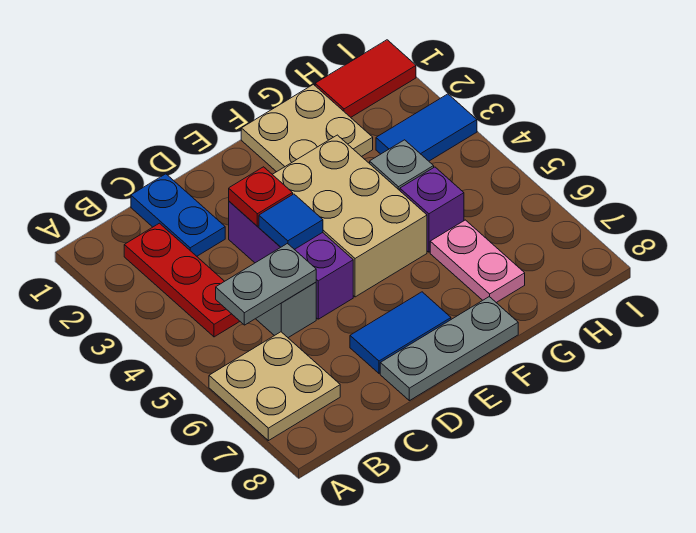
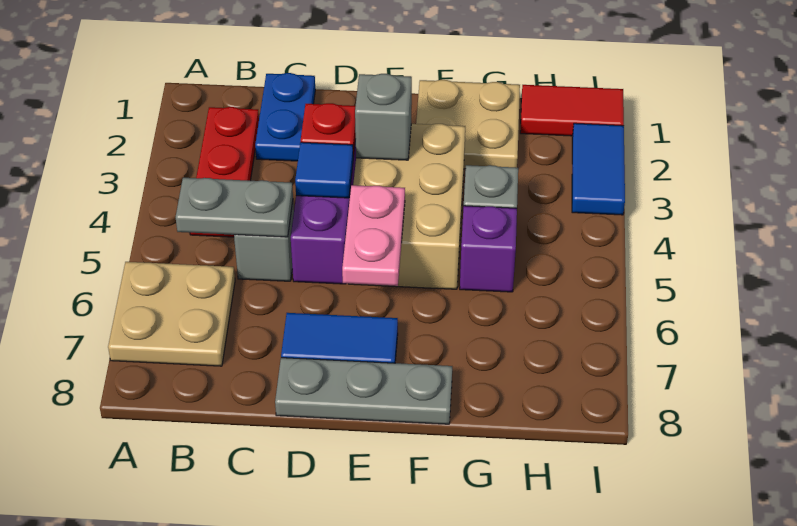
none -> grey brick E3 level 2
pink plate G6:G7 level 1 -> pink plate E5:E6 level 2
blue tile H3:I3 level 1 -> blue tile I2:I3 level 1

